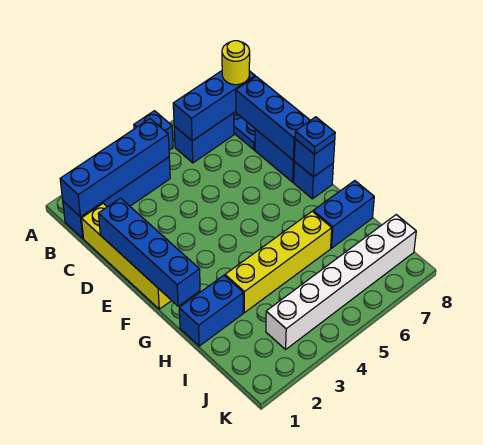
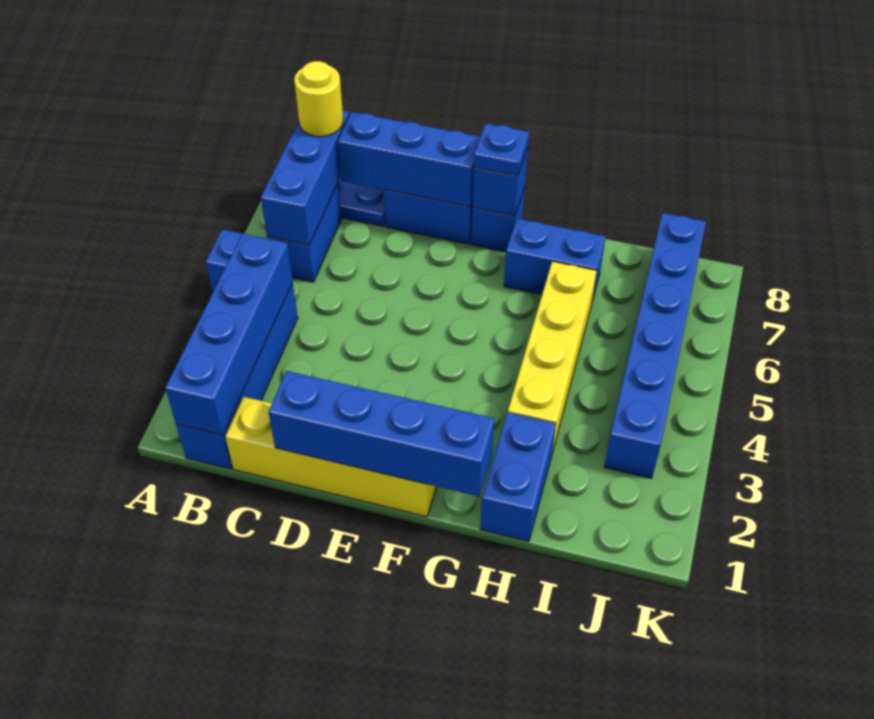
blue brick H7:H8 level 1 -> blue brick G7:H7 level 1
white brick J3:J8 level 1 -> blue brick J3:J8 level 1

